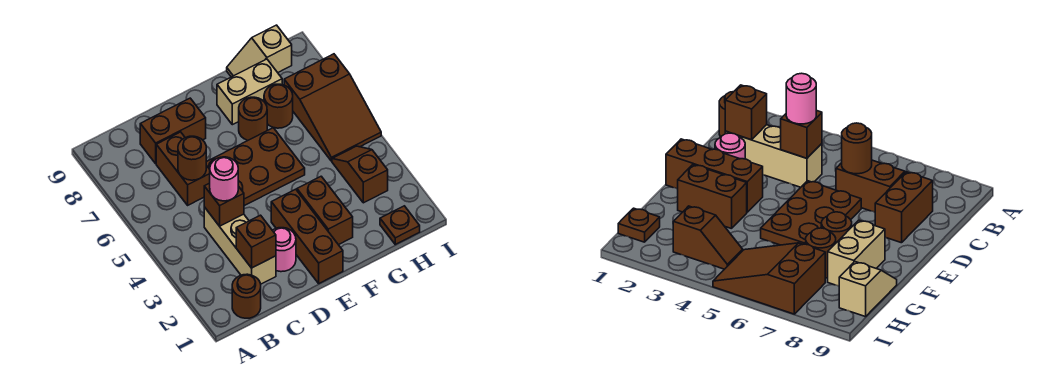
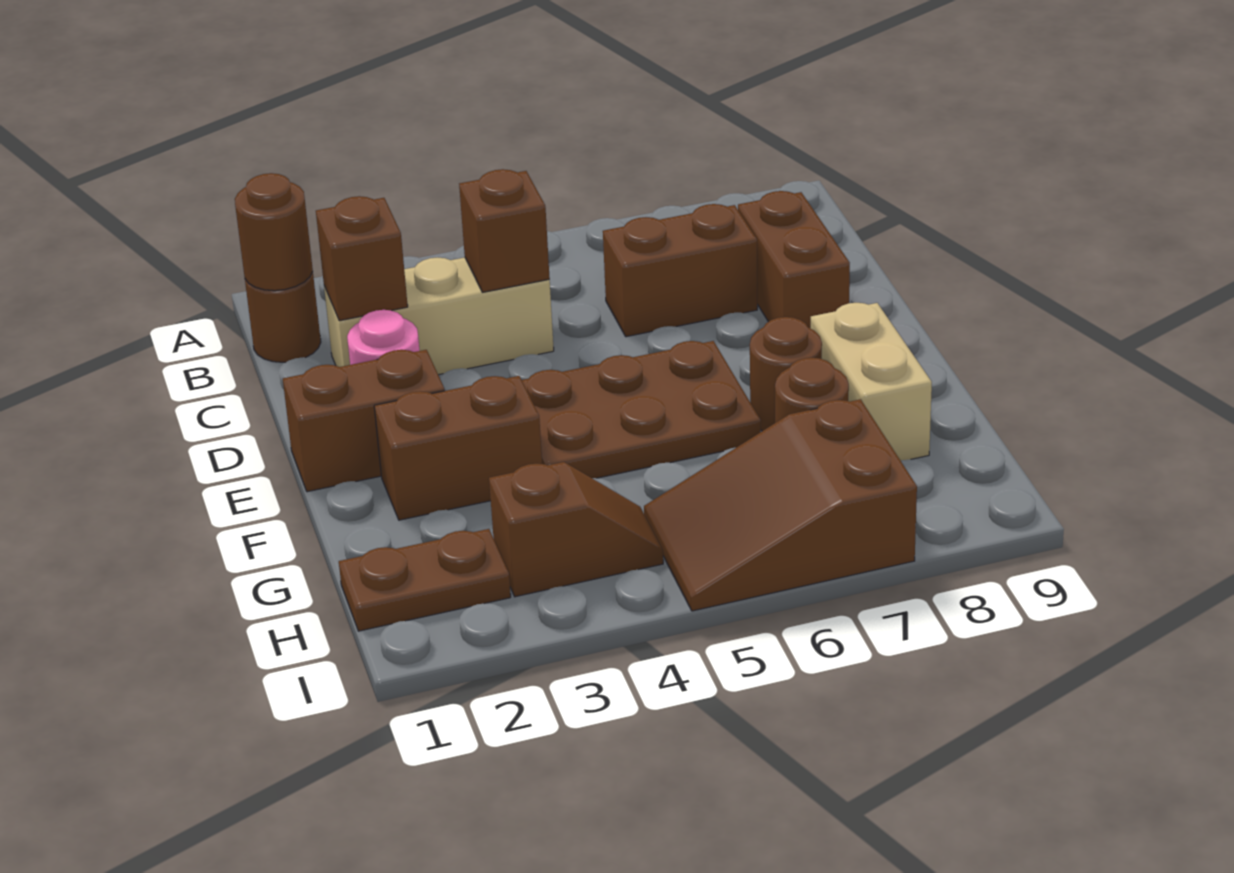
pink round brick C4 level 3 -> none
brown round brick C6 level 2 -> brown round brick B1 level 2
brown plate D5:F6 level 1 -> brown plate E4:F6 level 1
brown brick E1:E3 level 1 -> brown brick E1:E2 level 1
tan slope G9:H9 level 1 top H -> none
brown plate H1 level 1 -> brown plate H1:H2 level 1

